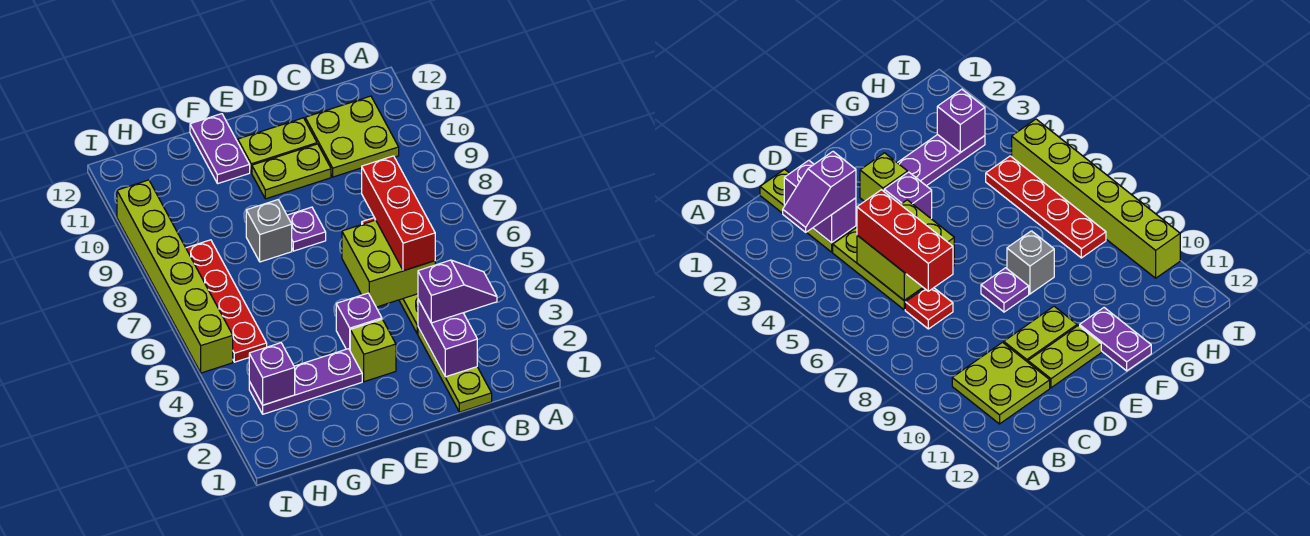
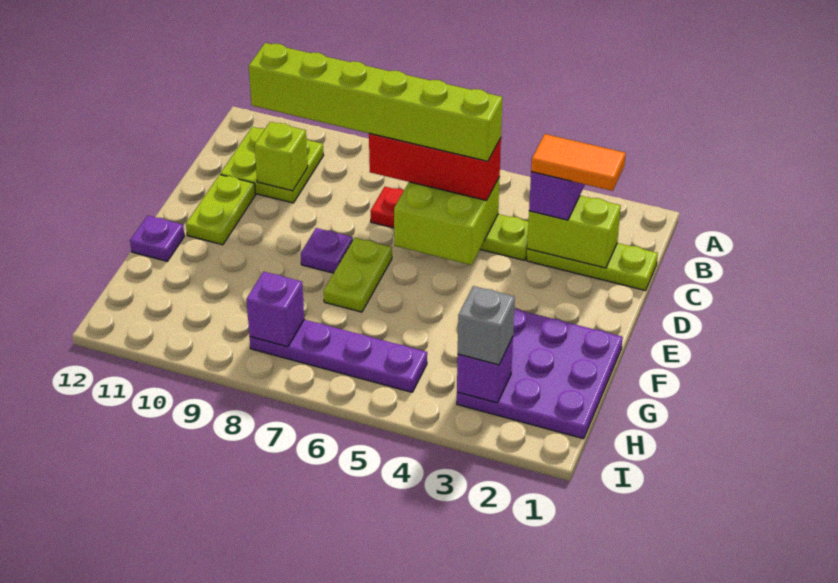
purple brick C2:C3 level 2 -> lime brick C2:C3 level 2
none -> orange tile C2:C3 level 4
lime plate D10:E10 level 1 -> lime plate E7:F7 level 1
lime brick E3 level 1 -> lime brick C10 level 2
purple brick E4 level 1 -> purple brick H8 level 2
purple plate F3:H3 level 1 -> purple plate F1:H3 level 1
grey brick F8 level 1 -> grey brick H3 level 3
purple plate F11:F12 level 1 -> purple plate F12 level 1
red plate H5:H8 level 1 -> purple plate H5:H8 level 1
lime brick I5:I10 level 1 -> lime brick C5:C10 level 4

